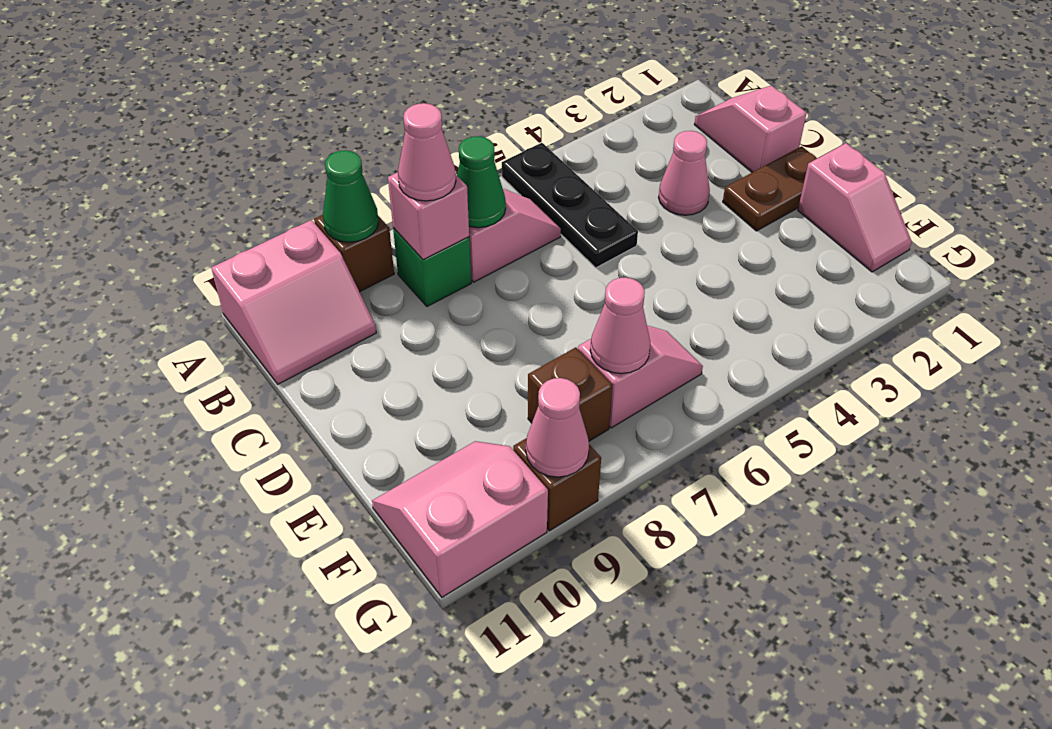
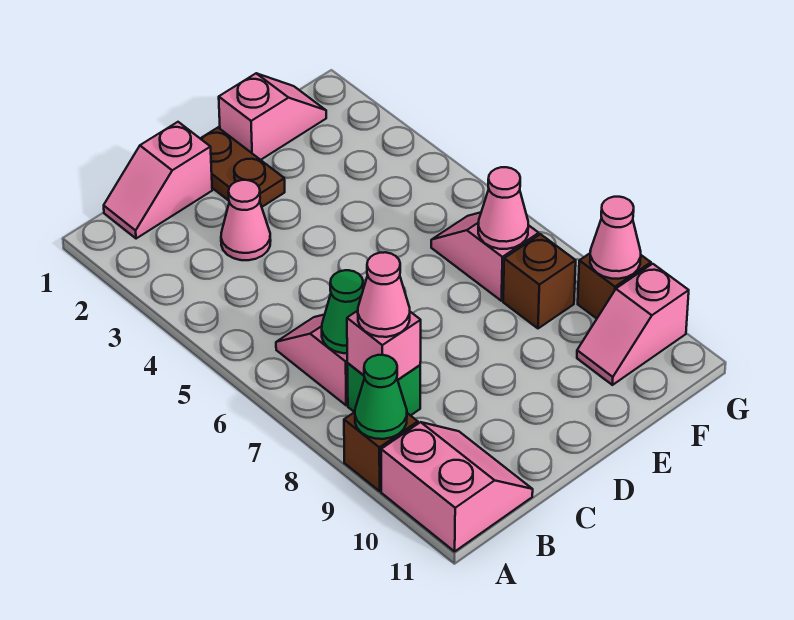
black plate A5:C5 level 1 -> none
pink slope F10:G11 level 1 top G -> pink slope F10:G10 level 1 top G

